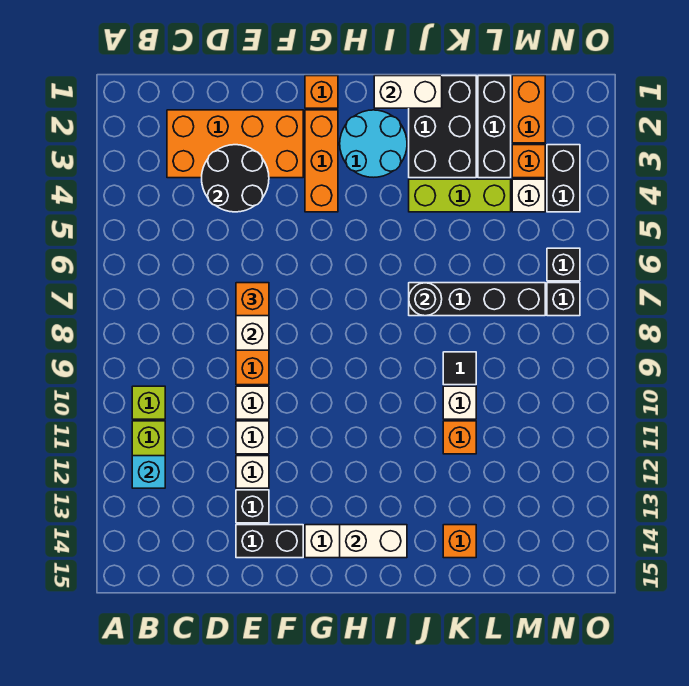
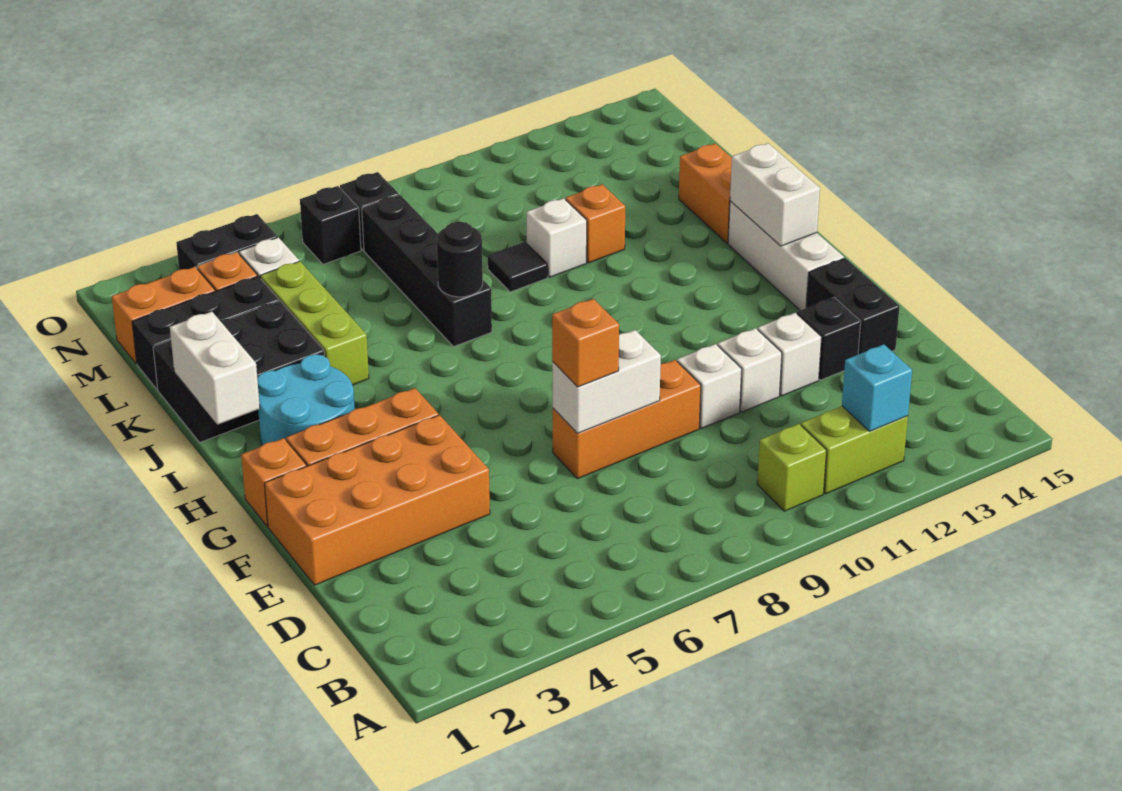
orange brick C2:F3 level 1 -> orange brick E1:F4 level 1
black round brick D3:E4 level 2 -> none
orange brick K14 level 1 -> orange brick J14:K14 level 1

